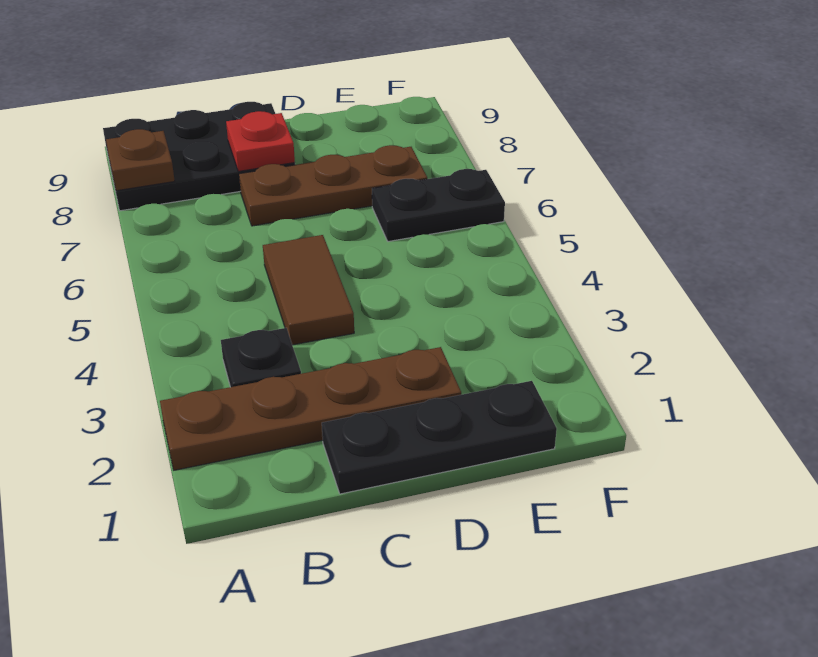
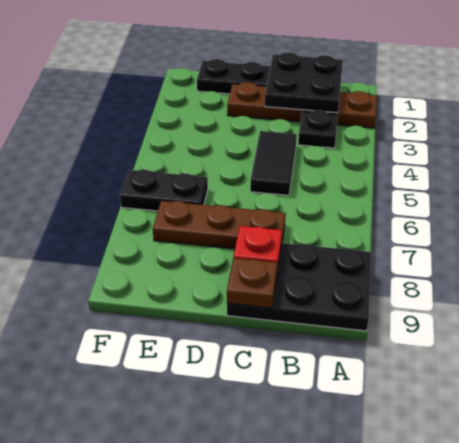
brown plate A8 level 2 -> brown plate C9 level 2
none -> black plate B1:C2 level 2
brown tile C4:C5 level 1 -> black tile C4:C5 level 1

